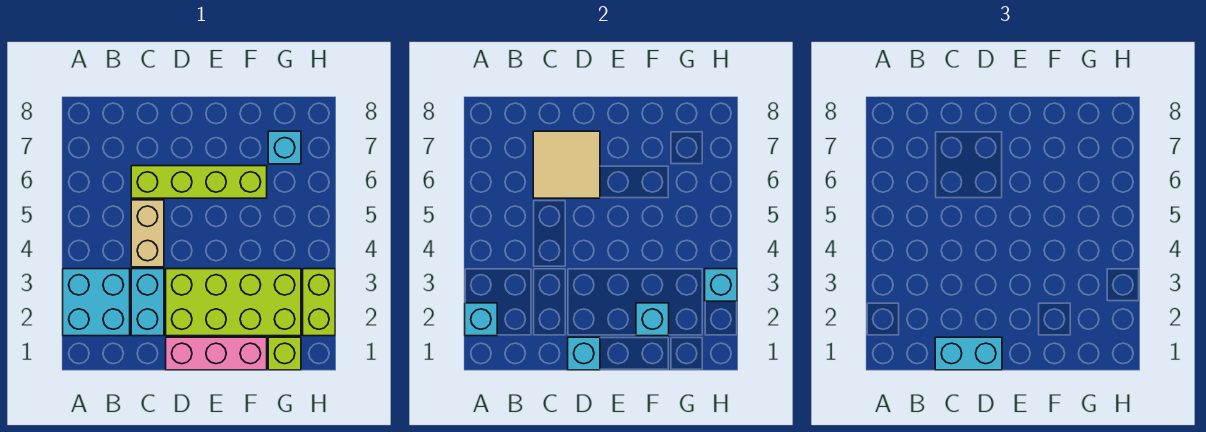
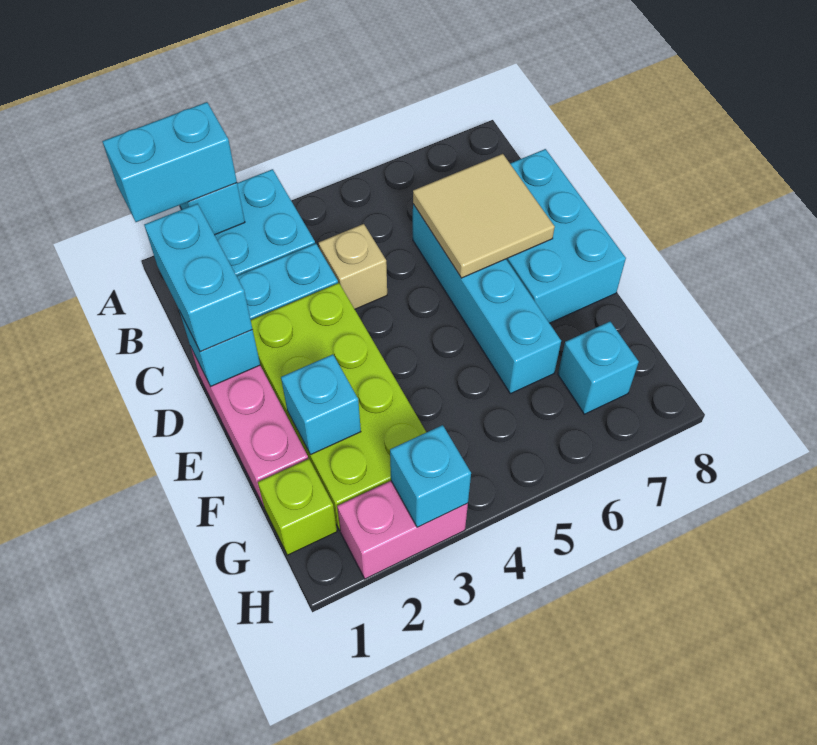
none -> cyan brick A1:A2 level 3
tan brick C4:C5 level 1 -> tan brick C4 level 1
lime brick C6:F6 level 1 -> cyan brick C6:F6 level 1
none -> cyan brick C7:E8 level 1
lime brick H2:H3 level 1 -> pink brick H2:H3 level 1

